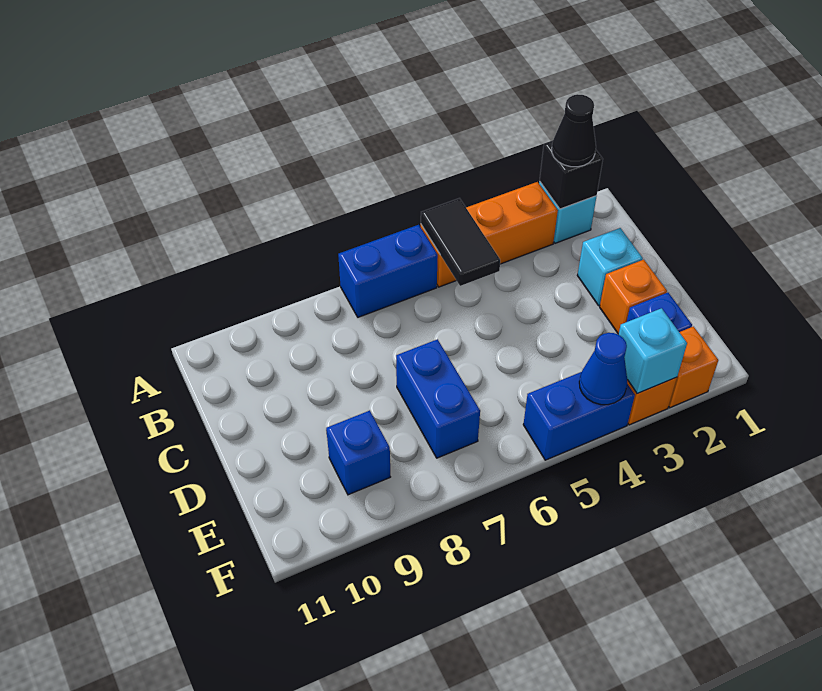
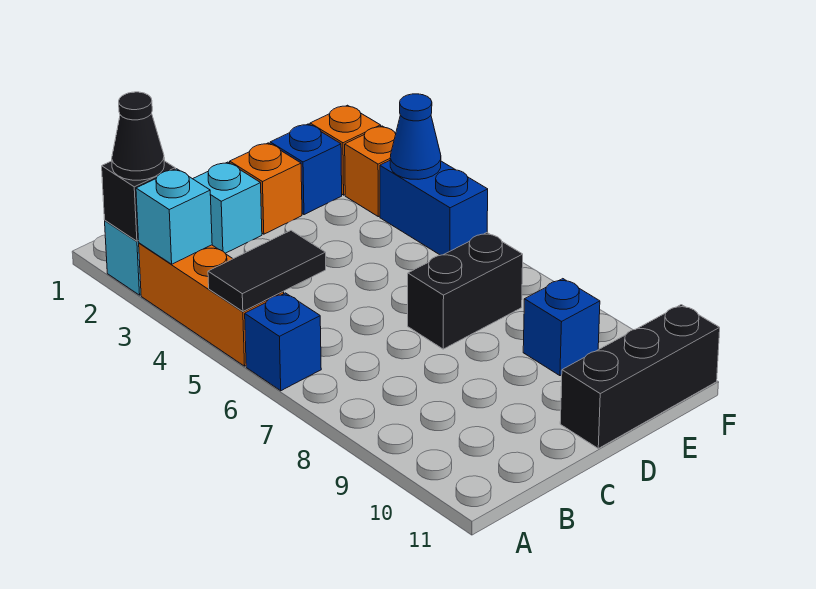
blue brick A6:A7 level 1 -> blue brick A6 level 1
blue brick D7:E7 level 1 -> black brick D7:E7 level 1
none -> black brick D11:F11 level 1
cyan brick F3 level 2 -> cyan brick A3 level 2

